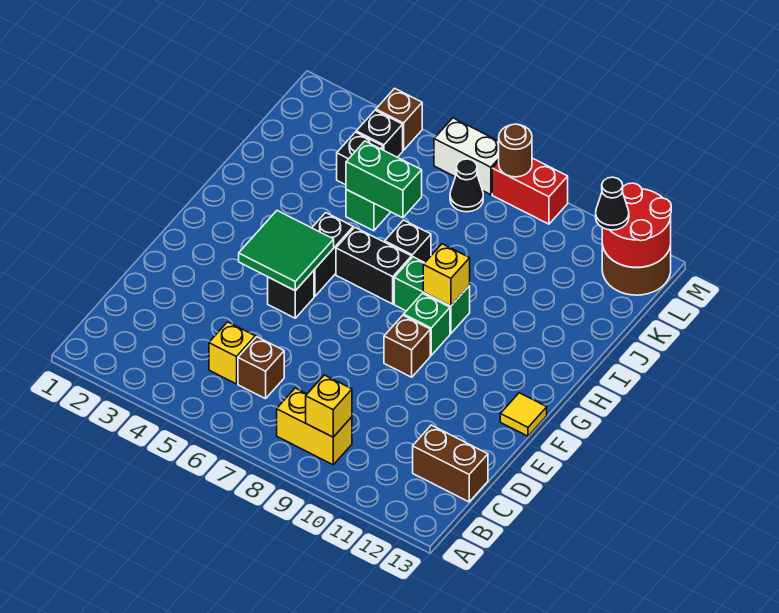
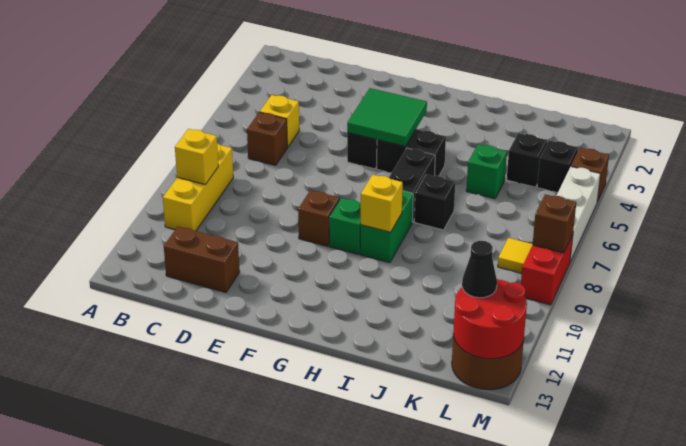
yellow brick B8:B9 level 1 -> yellow brick B8:B10 level 1
brown brick C12:C13 level 1 -> brown brick C12:D12 level 1
yellow tile F13 level 1 -> yellow tile L8 level 1
green brick J5:J6 level 2 -> none
black cone L7 level 1 -> none
white brick M6:M7 level 1 -> white brick M5:M7 level 1
brown round brick M8 level 2 -> brown brick M8 level 2

